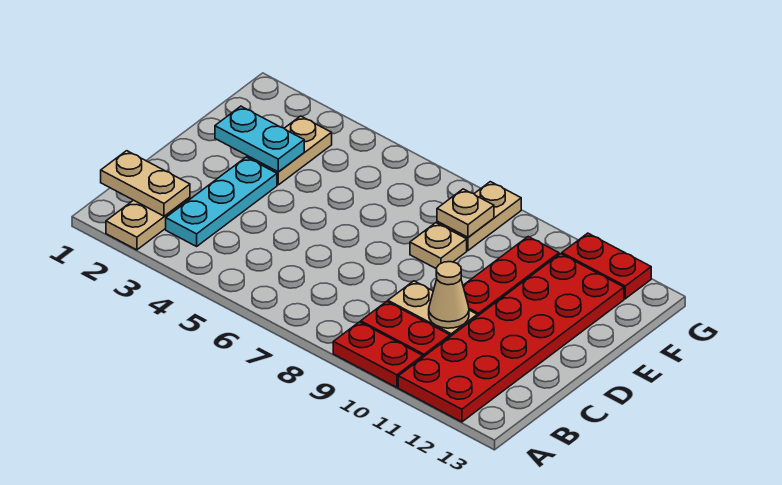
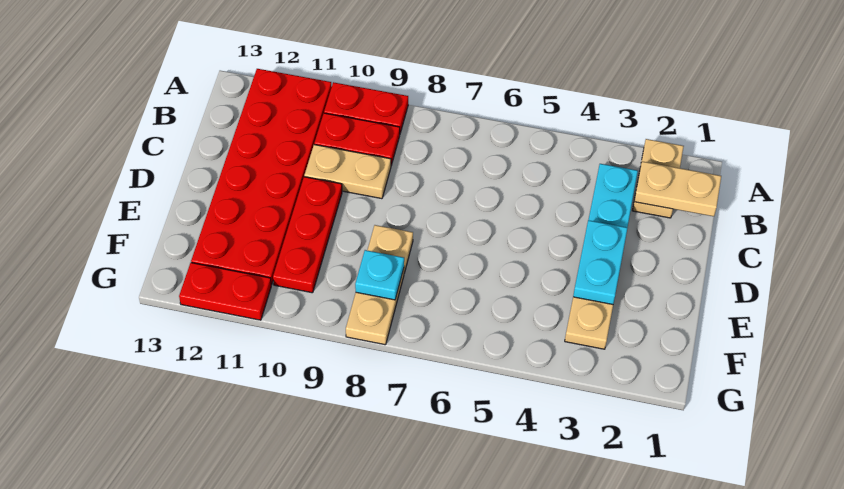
tan cone C10 level 2 -> none
cyan plate E2:E3 level 2 -> cyan plate D3:E3 level 2
tan plate F8 level 2 -> cyan plate F8 level 2

